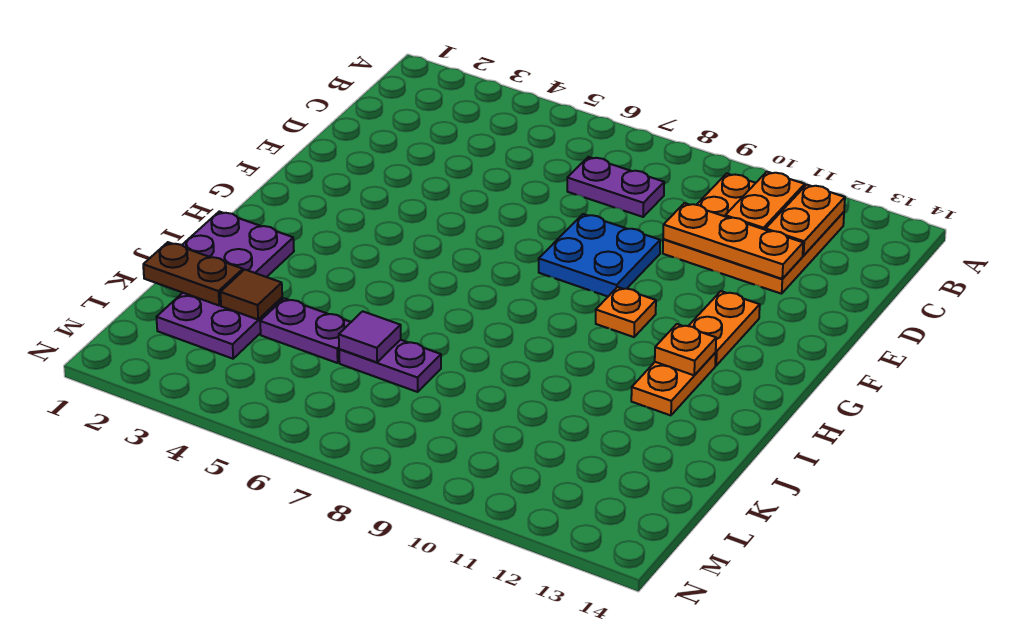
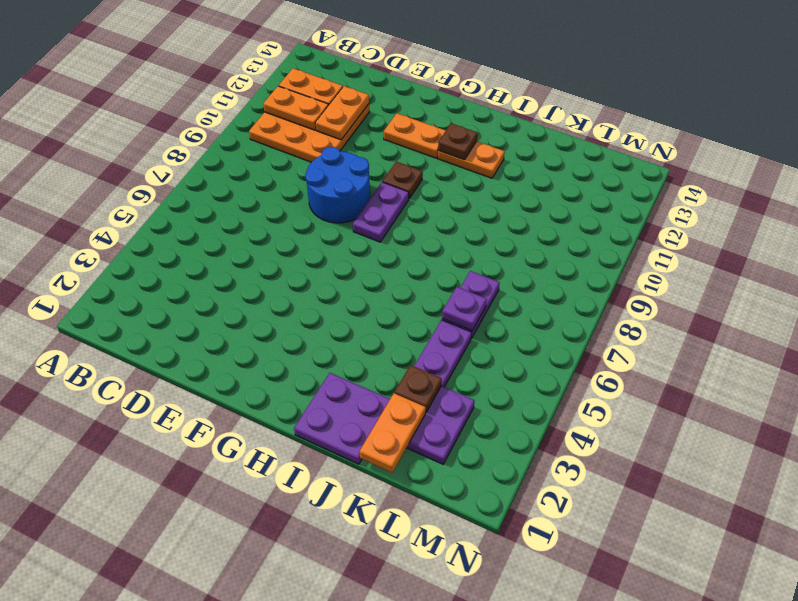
purple plate C7:C8 level 1 -> purple plate G8:G9 level 1
orange plate D10:D12 level 2 -> orange plate D11:D12 level 2
blue plate E8:F9 level 1 -> blue round brick E8:F9 level 1
orange plate G10 level 1 -> brown plate G10 level 1
orange plate H12 level 2 -> brown plate H12 level 2
brown plate K1:K2 level 2 -> orange plate K1:K2 level 2
brown tile K3 level 2 -> brown plate K3 level 2
purple tile K6 level 2 -> purple plate K6 level 2

